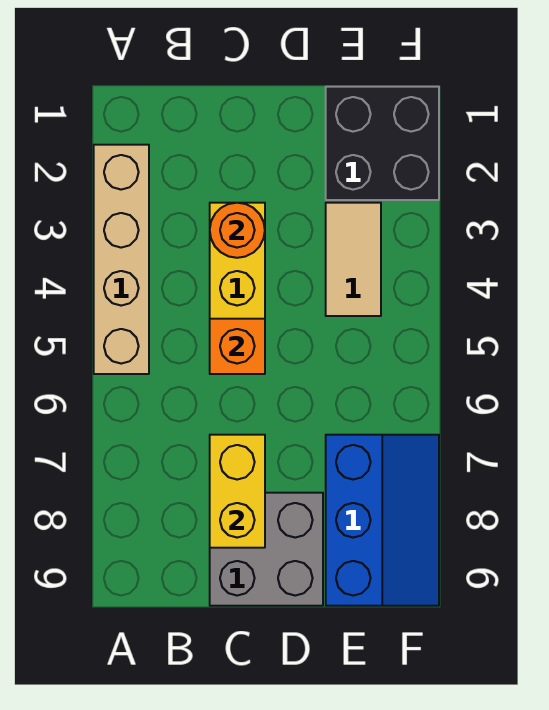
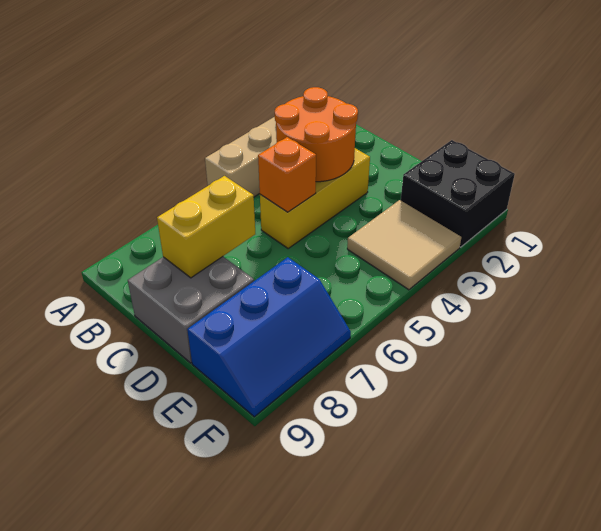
orange round brick C3 level 2 -> orange round brick B3:C4 level 2
tan tile E3:E4 level 1 -> tan tile E3:F4 level 1

